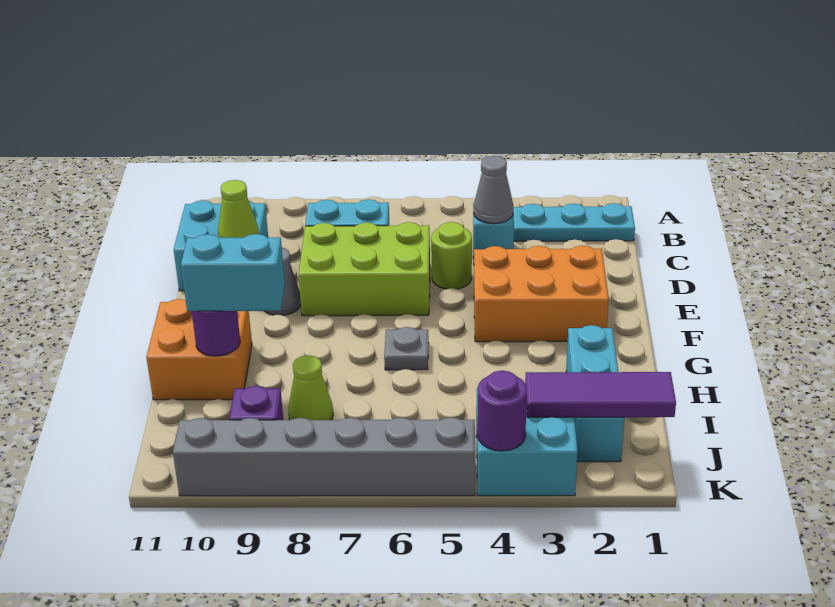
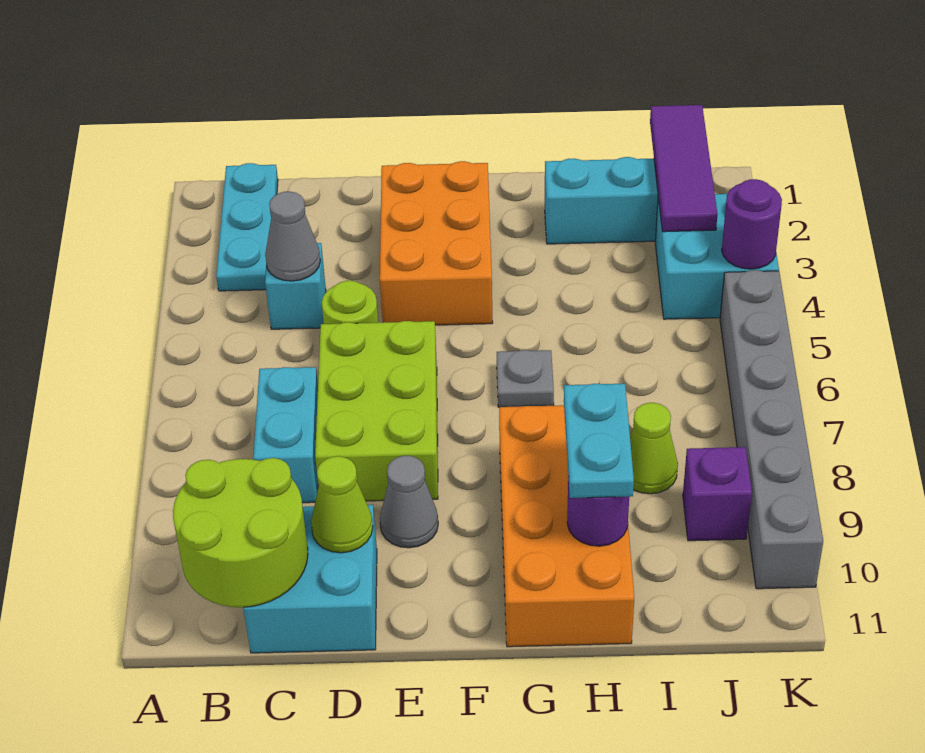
none -> lime round brick B10:C11 level 2
orange brick G10:H11 level 1 -> orange brick G8:H11 level 1
cyan brick H9:H10 level 3 -> cyan plate H9:H10 level 3

